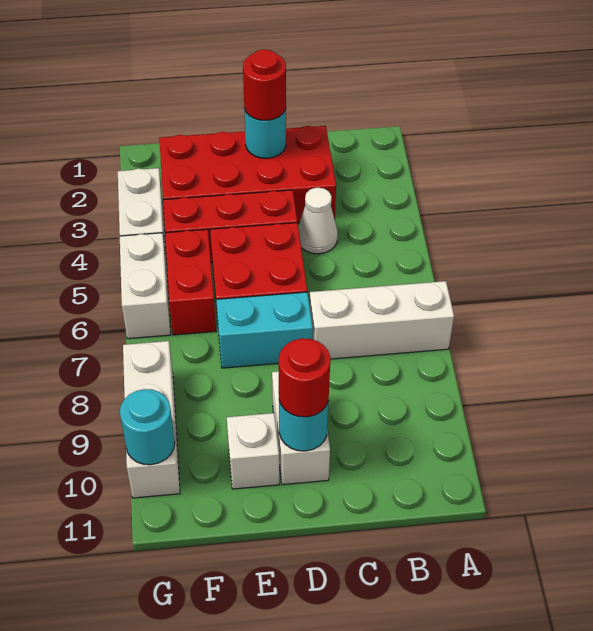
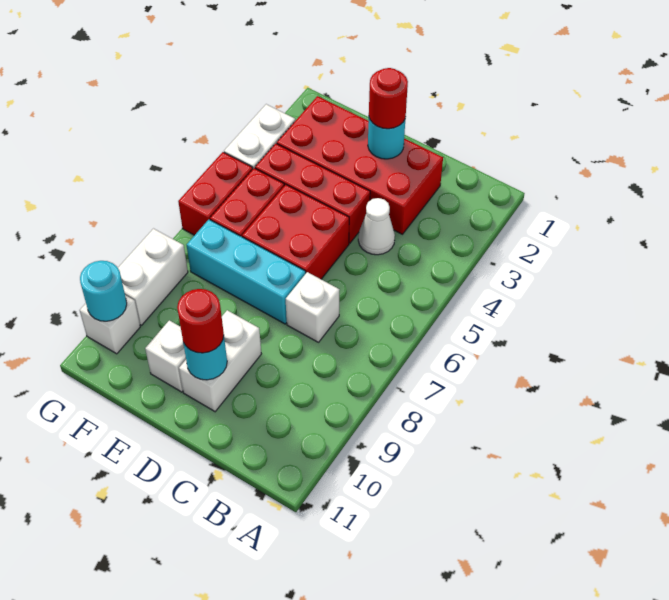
white brick A7:C7 level 1 -> white brick C7 level 1
cyan brick D7:E7 level 1 -> cyan brick D7:F7 level 1
white brick G5:G6 level 1 -> red brick G5:G6 level 1

